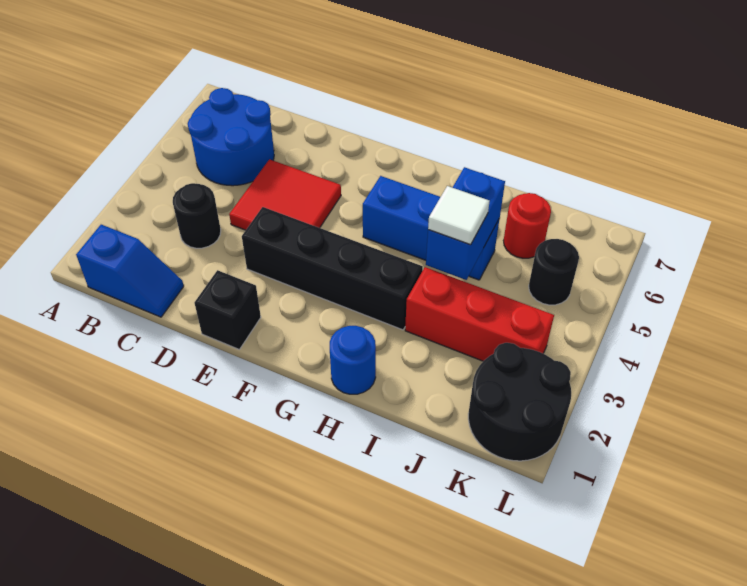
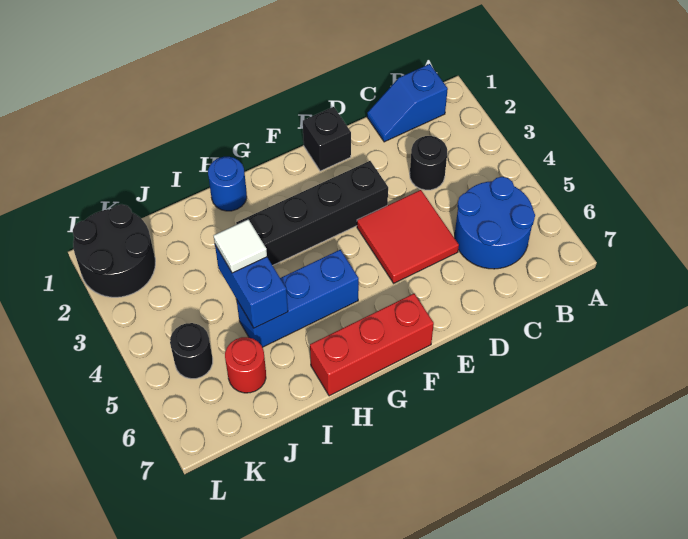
red brick I3:K3 level 1 -> red brick F7:H7 level 1

